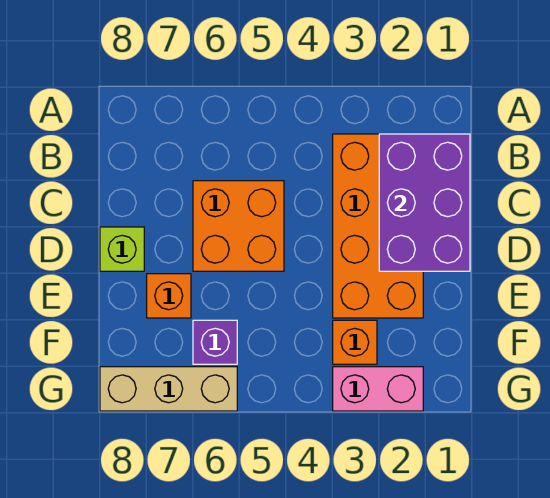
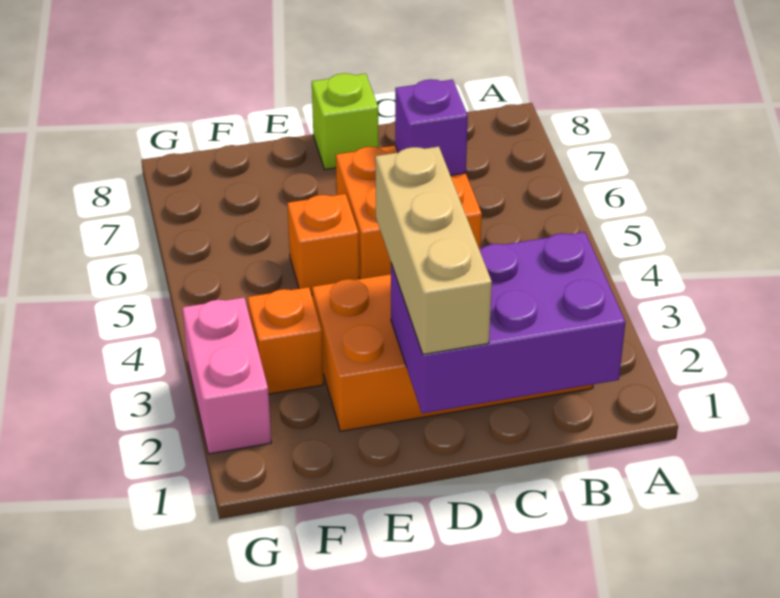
orange brick E7 level 1 -> orange brick E5 level 1
purple brick F6 level 1 -> purple brick C6 level 2
tan brick G6:G8 level 1 -> tan brick D1:D3 level 3

